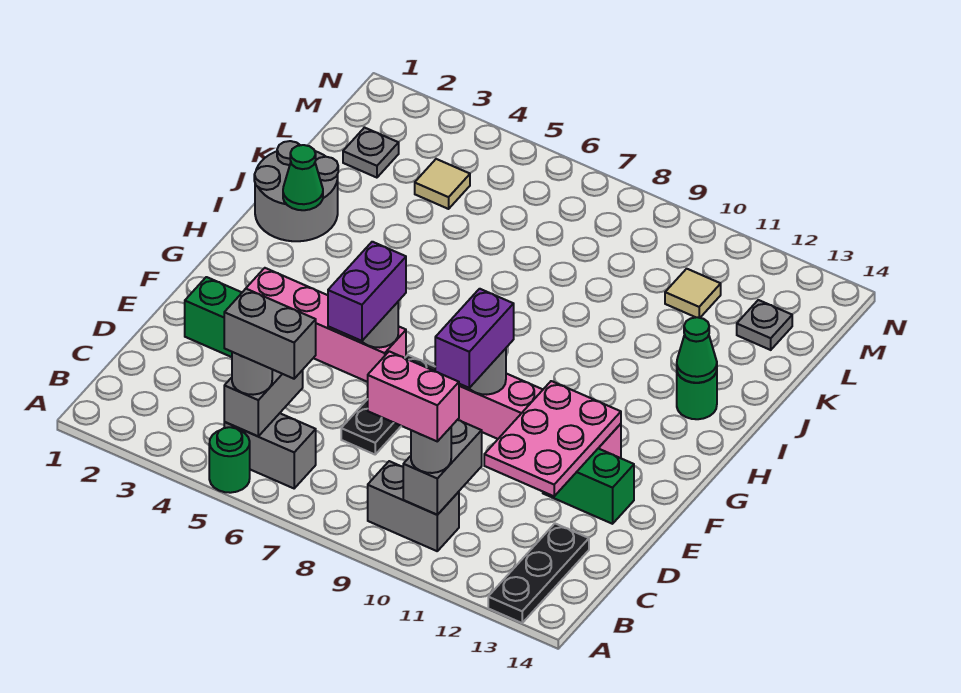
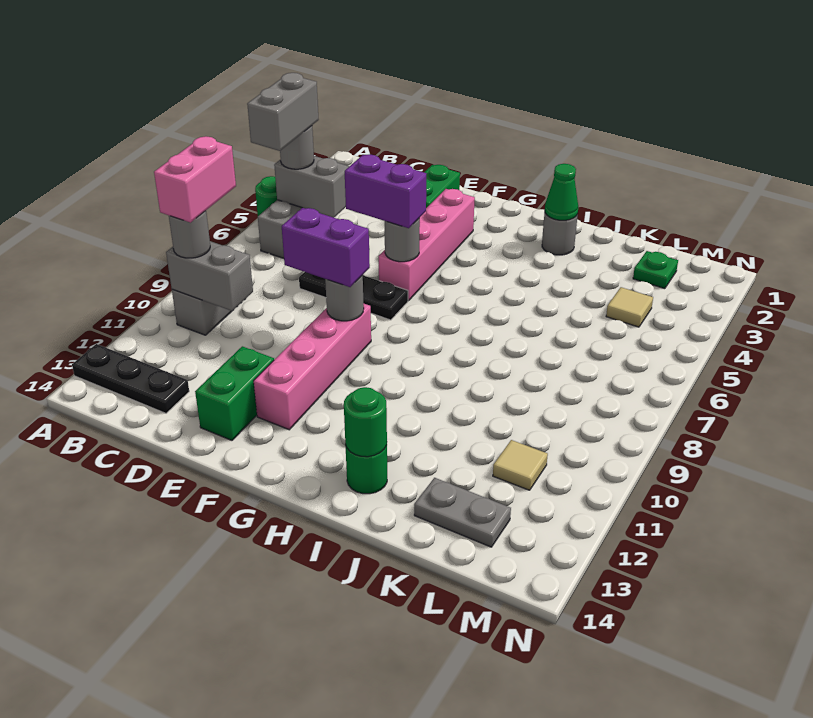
pink plate D11:F12 level 2 -> none
grey round brick I1:J2 level 1 -> grey round brick I2 level 1
green cone I13 level 2 -> green round brick I13 level 2
grey plate L2 level 1 -> green plate L2 level 1
grey plate L13 level 1 -> grey plate K13:L13 level 1

